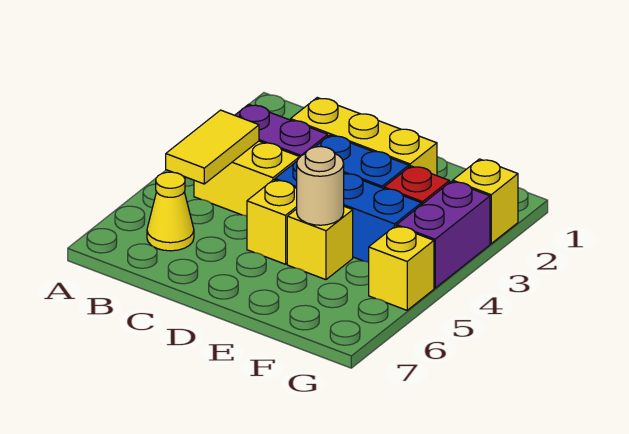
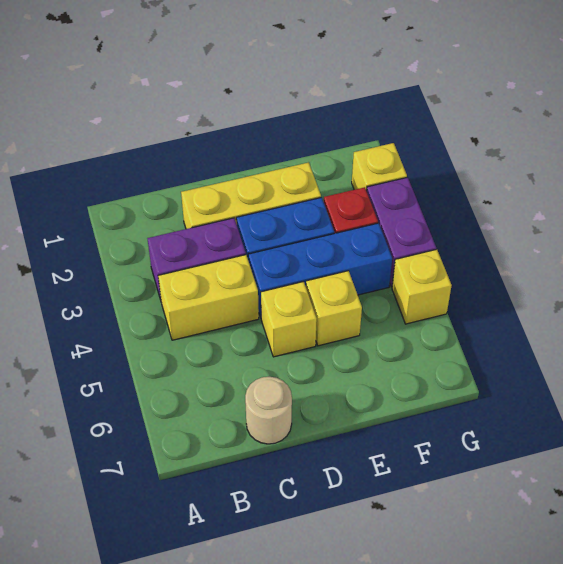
yellow tile B4:B5 level 2 -> none
yellow cone B6 level 1 -> none
tan round brick E5 level 2 -> tan round brick C7 level 1

